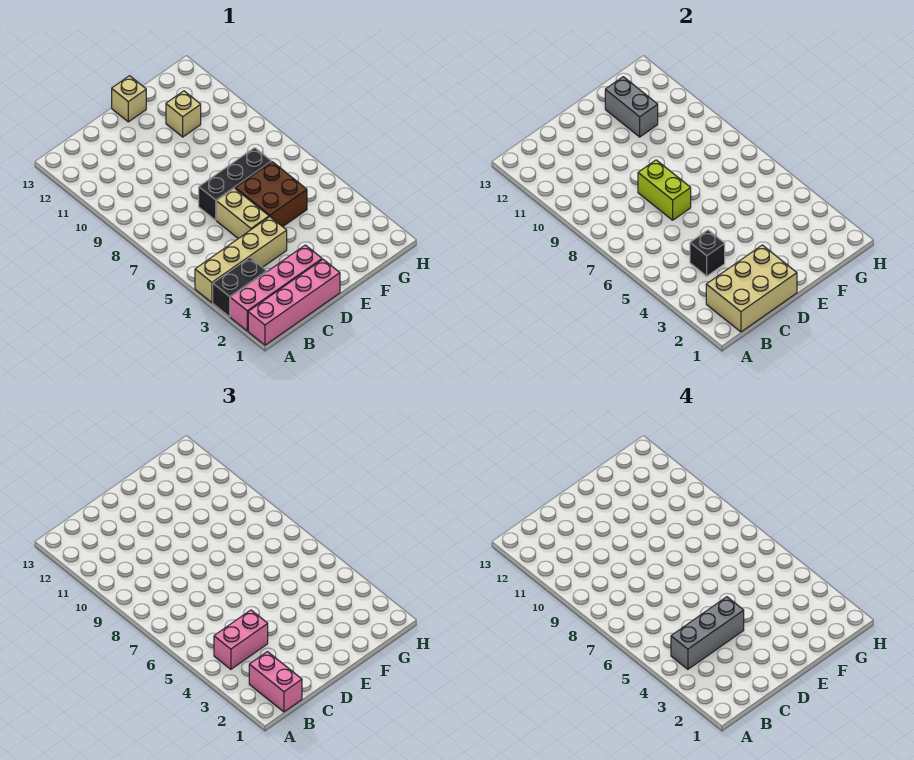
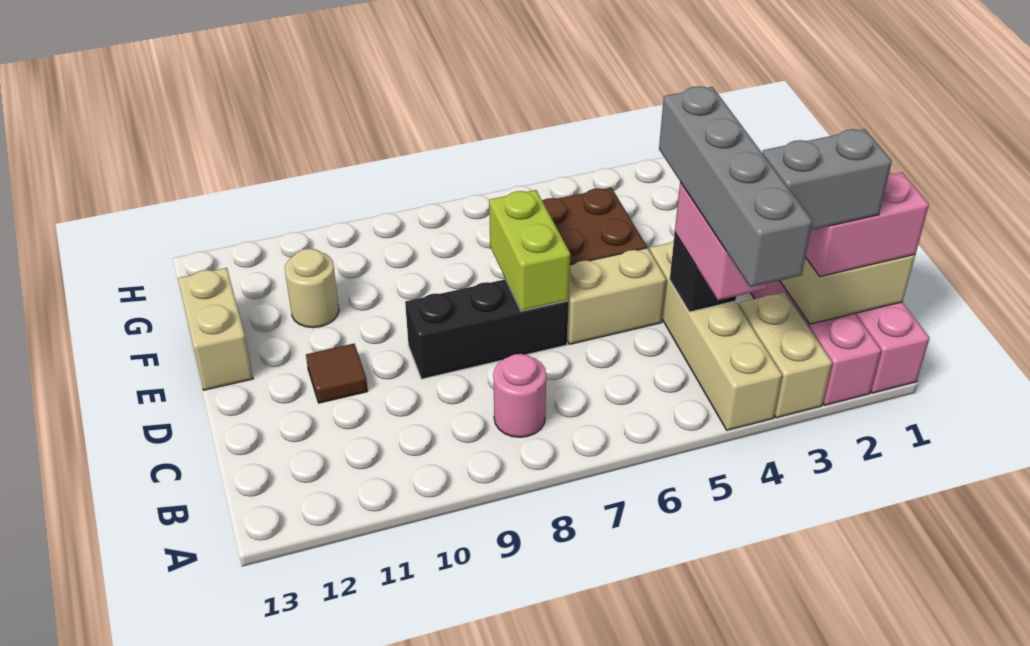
black brick A3:B3 level 1 -> tan brick A3:B3 level 1
grey brick B4:D4 level 4 -> grey brick A4:D4 level 4
none -> pink round brick B8 level 1
black brick D7:F7 level 1 -> black brick D7:D9 level 1
lime brick D7:D8 level 2 -> lime brick D7:E7 level 2
none -> brown tile D11 level 1
tan brick E13 level 1 -> tan brick E13:F13 level 1
tan brick F11 level 1 -> tan round brick F11 level 1
grey brick F11:F12 level 2 -> grey brick B2:B3 level 4

